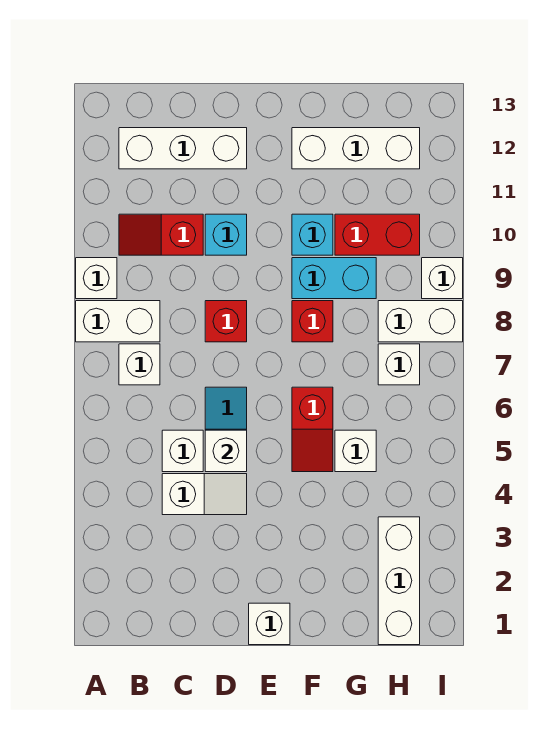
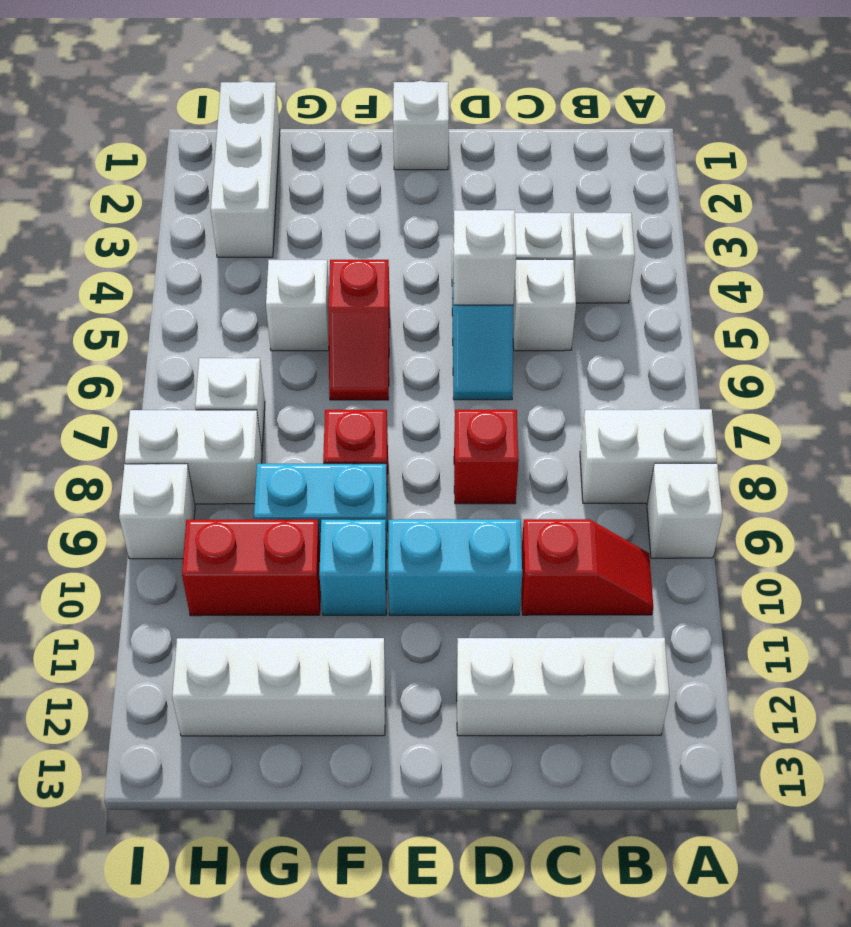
white brick B7 level 1 -> white brick B4 level 1
cyan brick D10 level 1 -> cyan brick D10:E10 level 1
red slope F5:F6 level 1 top 6 -> red slope F5:F6 level 1 top 5

